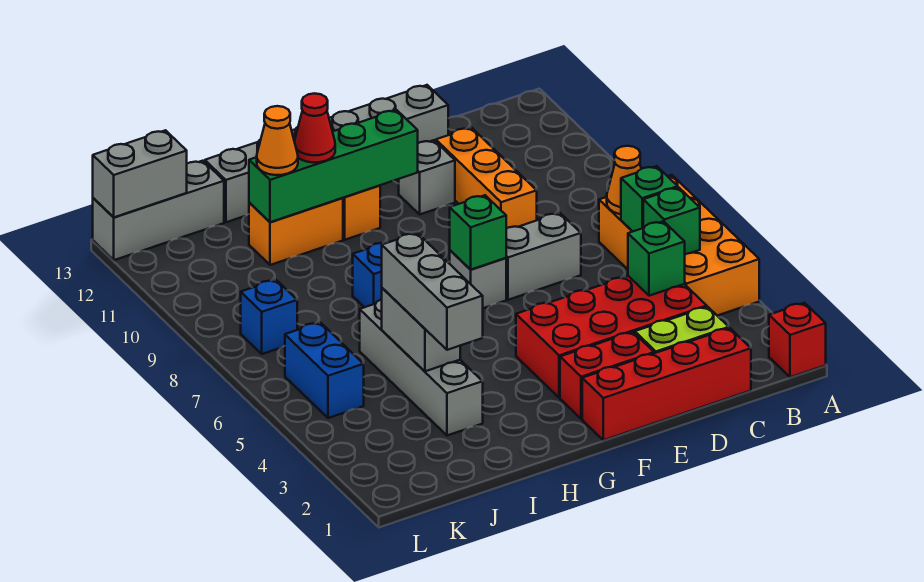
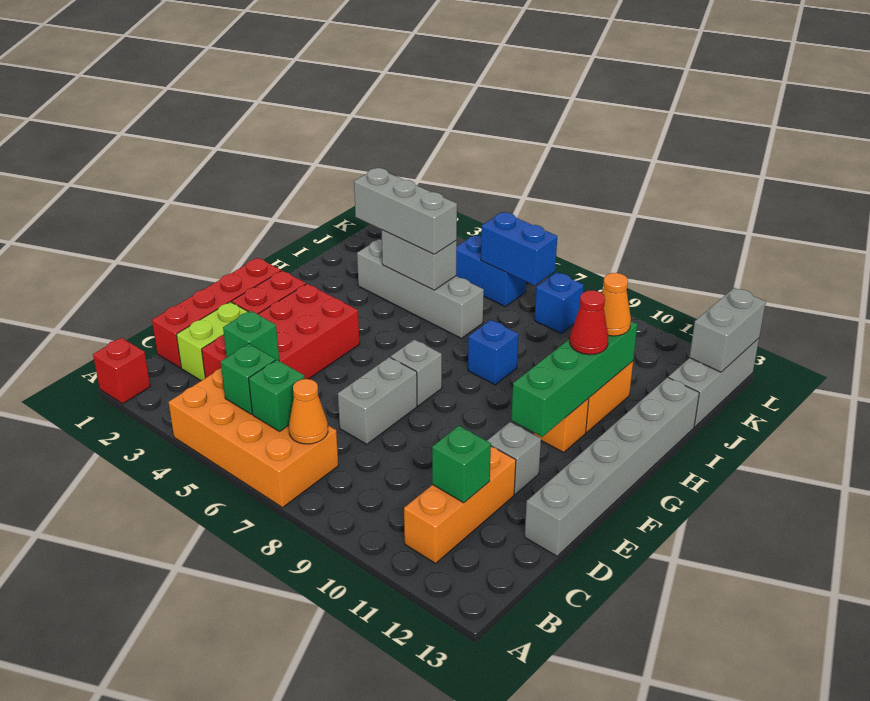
orange brick D9:D11 level 1 -> orange brick B11:D11 level 1
green brick F7 level 2 -> green brick C11 level 2
none -> blue brick K6:K7 level 2

